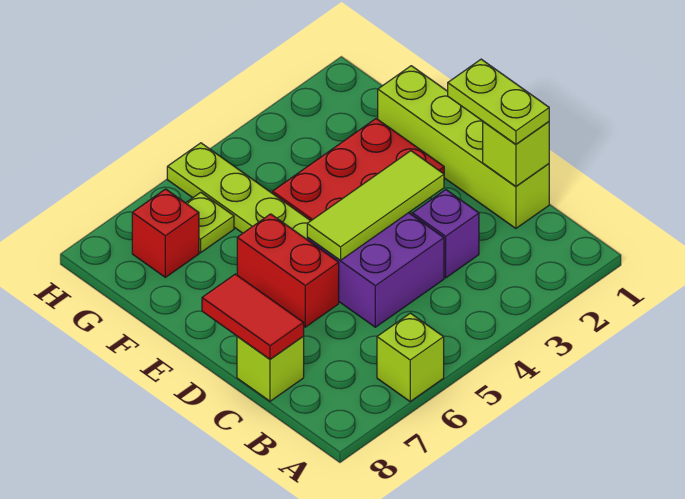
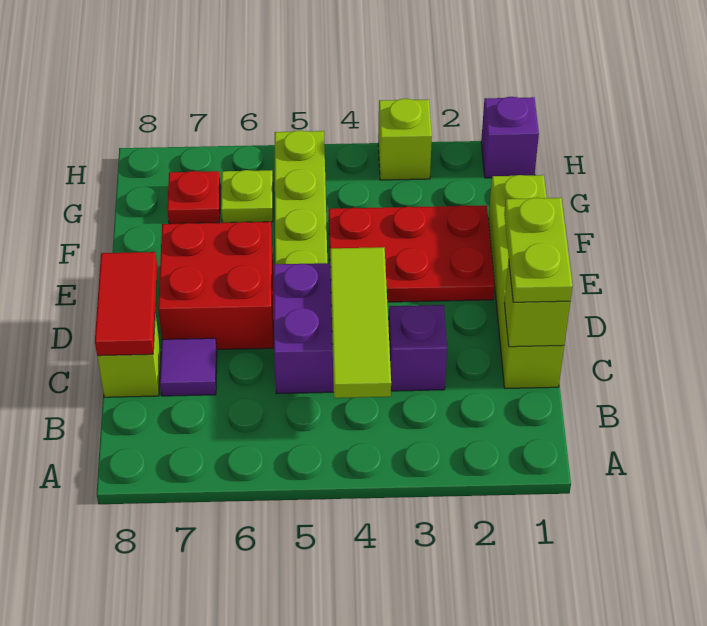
lime brick A6 level 1 -> lime brick H3 level 1
none -> purple tile C7 level 1
lime tile D3:D5 level 2 -> lime tile B4:D4 level 2
red brick D6:E6 level 1 -> red brick D6:E7 level 1
red brick G7 level 1 -> red plate G7 level 1
none -> purple brick H1 level 1

